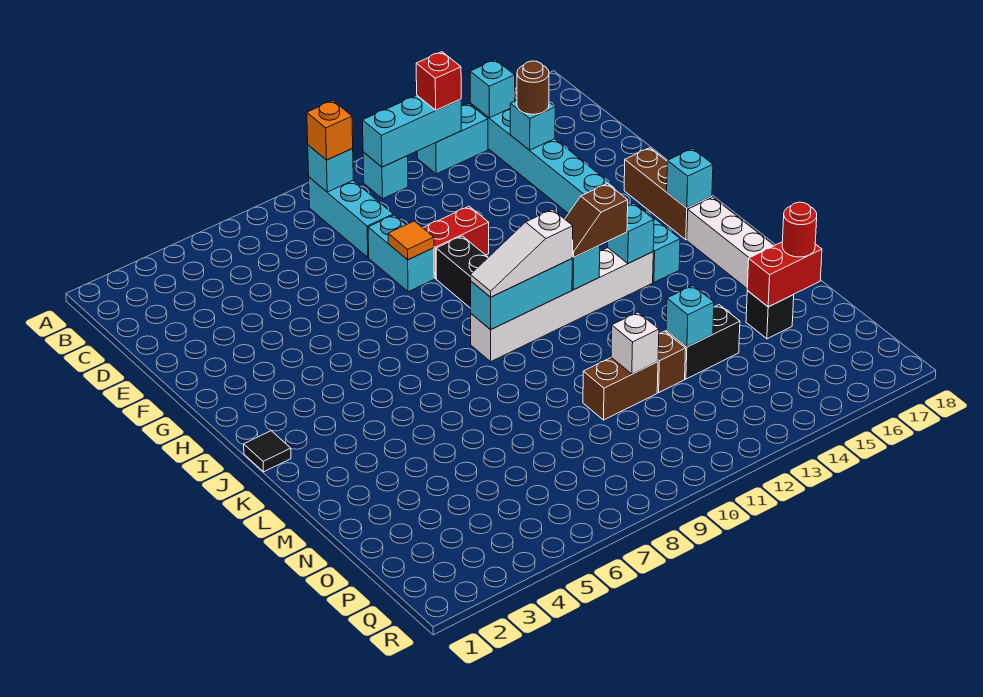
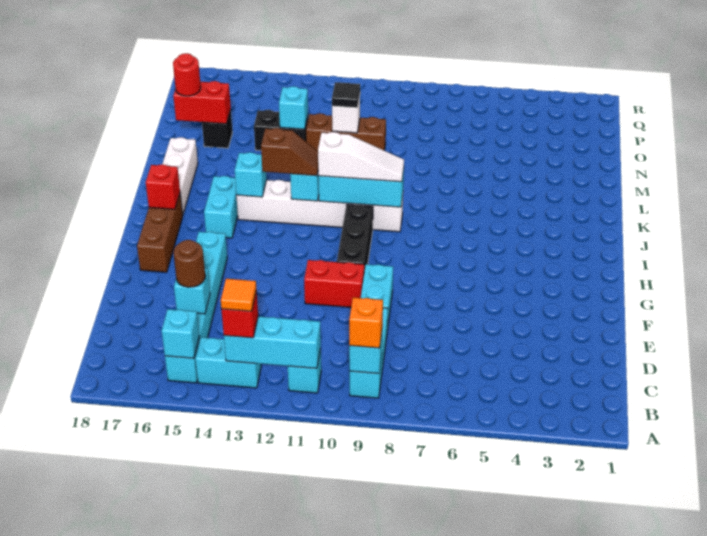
orange tile F9 level 2 -> orange tile B13 level 4
cyan brick I17 level 2 -> red brick I17 level 2
black tile J1 level 1 -> black tile N11 level 3

